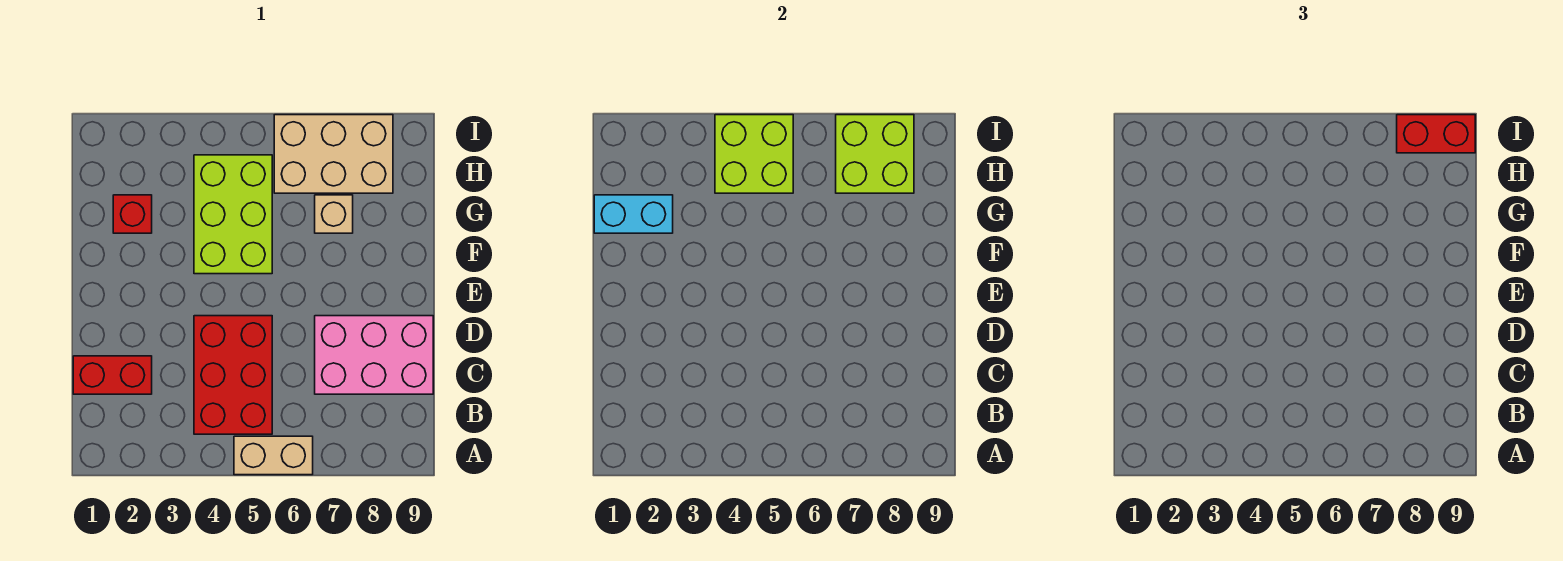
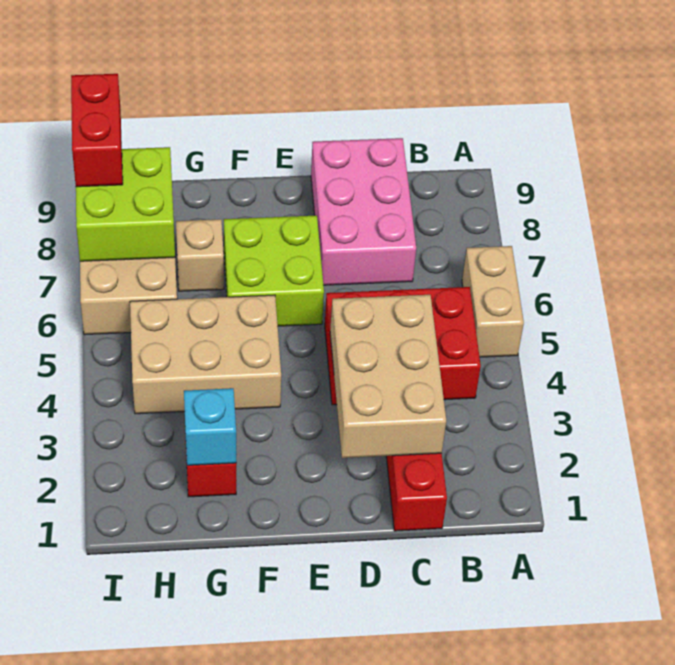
none -> tan brick C2:D4 level 2
lime brick F4:H5 level 1 -> tan brick F4:H5 level 1
cyan brick G1:G2 level 2 -> cyan brick G2 level 2
lime brick H4:I5 level 2 -> lime brick E6:F7 level 1

